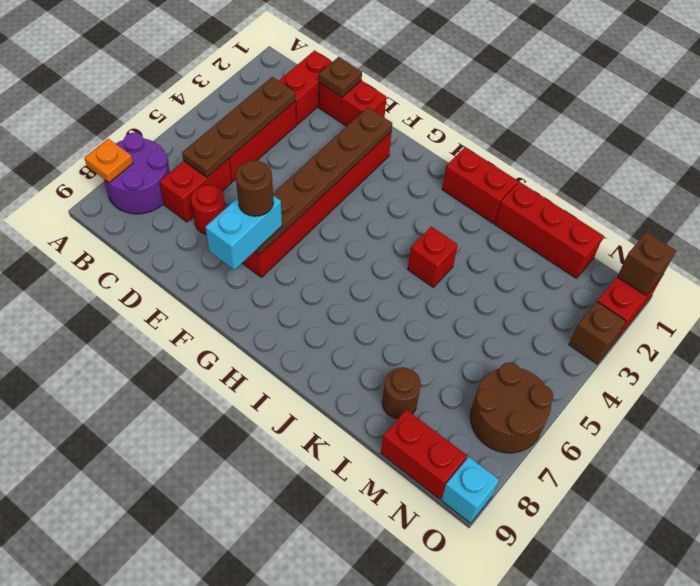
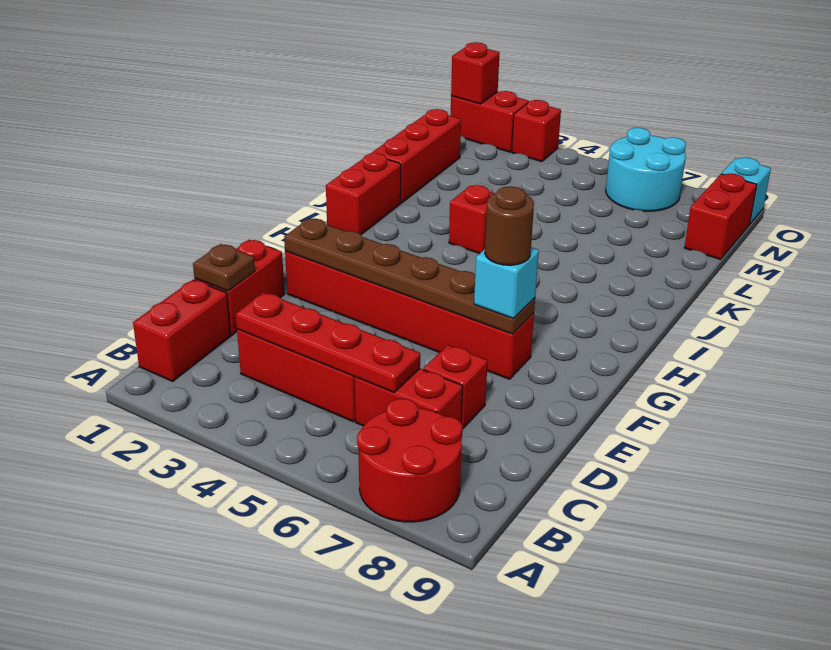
purple round brick A7:B8 level 1 -> red round brick A7:B8 level 1
orange plate A8 level 2 -> none
red brick C1:C2 level 1 -> red brick B1:C1 level 1
brown plate C3:C6 level 2 -> red plate C3:C6 level 2
red round brick D7 level 1 -> red brick D7 level 1
cyan brick F7:F8 level 3 -> cyan brick F7 level 3
brown round brick L8 level 1 -> none
brown round brick N6:O7 level 1 -> cyan round brick N6:O7 level 1
brown brick O1 level 2 -> red brick O1 level 2
brown brick O3 level 1 -> red brick O3 level 1

